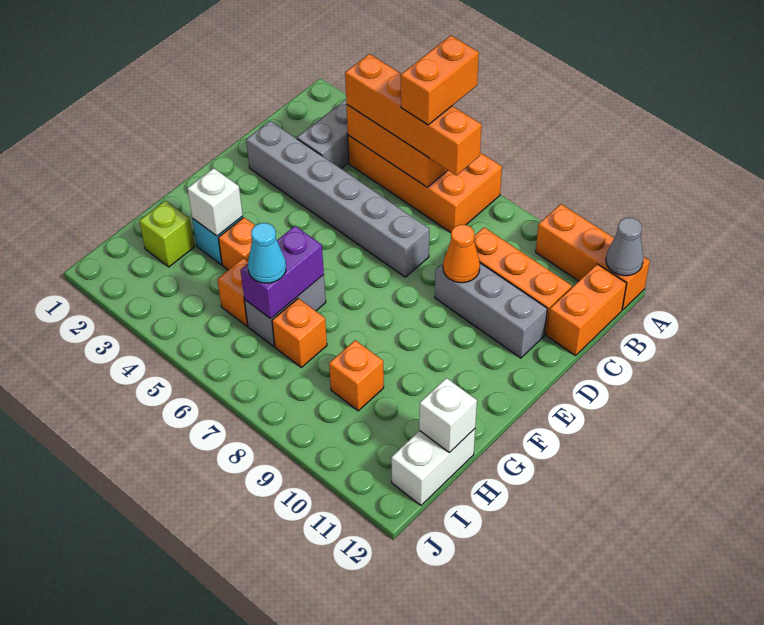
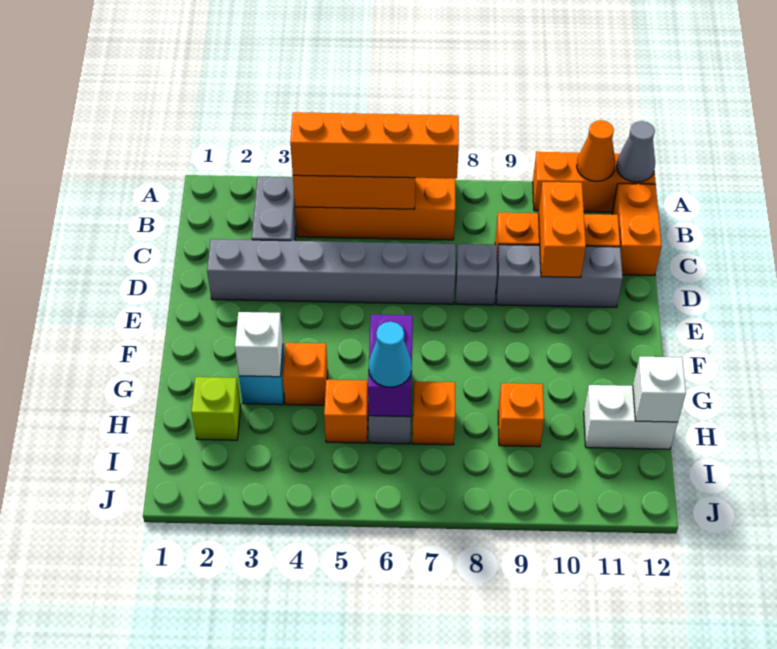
orange brick A6:B6 level 4 -> orange brick C10:D10 level 2
none -> grey brick D8 level 1
orange cone D9 level 2 -> orange cone A11 level 2
white brick H12:I12 level 1 -> white brick H11:H12 level 1

